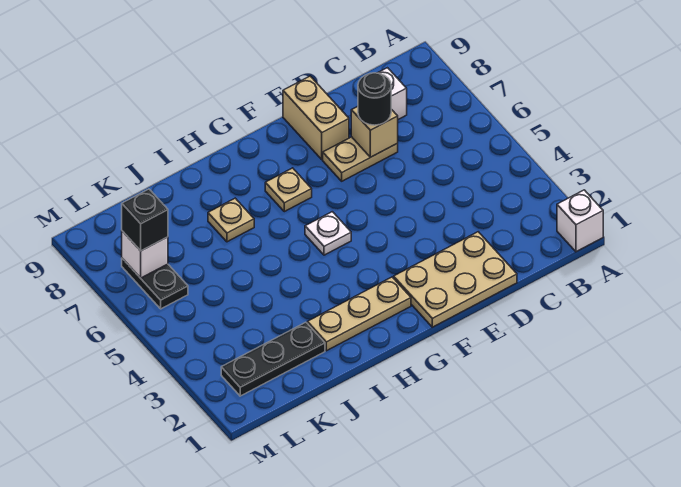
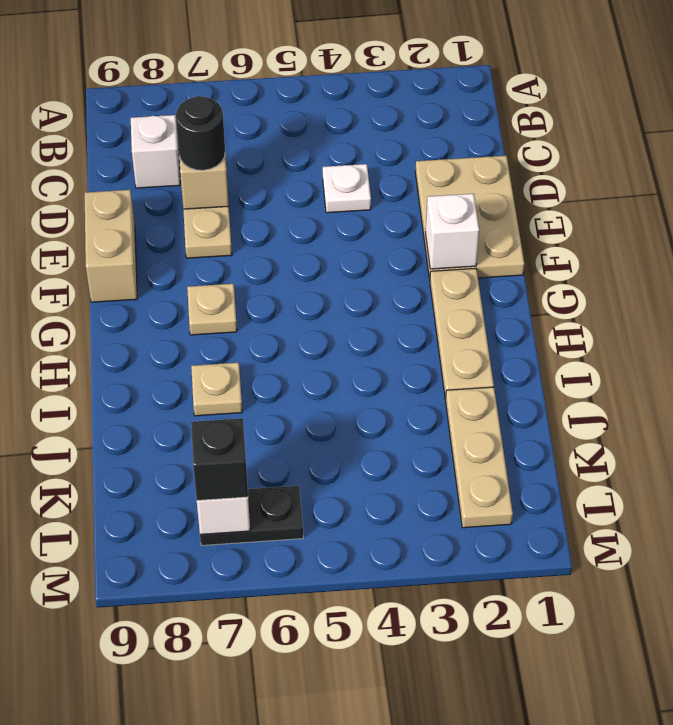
white brick A1 level 1 -> white brick F2 level 2
tan brick E8:E9 level 1 -> tan brick E9:F9 level 1
white plate G5 level 1 -> white plate D4 level 1
black plate J2:L2 level 1 -> tan plate J2:L2 level 1

